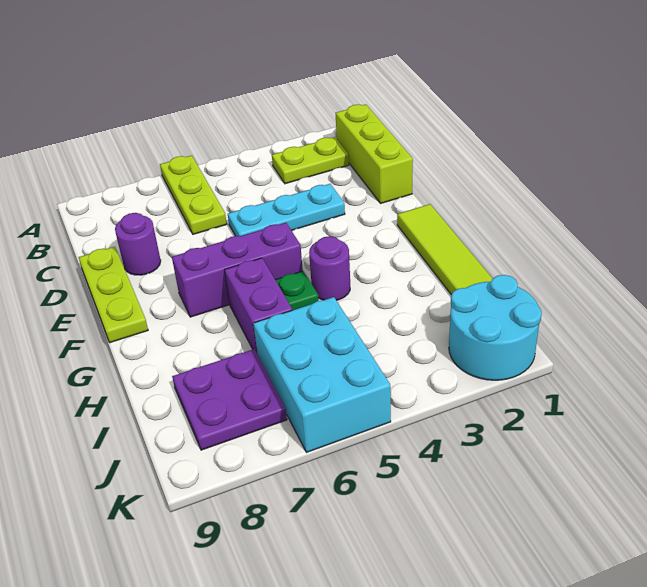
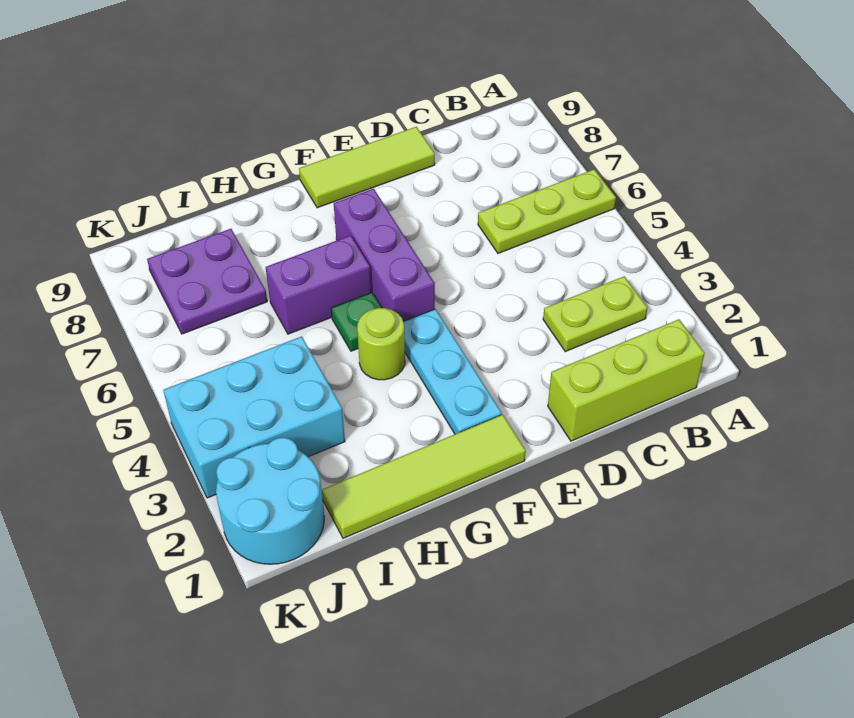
lime plate B2:B3 level 1 -> lime plate B3:C3 level 1
cyan plate D3:D5 level 1 -> cyan plate F2:F4 level 1
purple round brick D8 level 1 -> none
lime plate D9:F9 level 1 -> lime tile D9:F9 level 1
purple round brick G4 level 1 -> lime round brick G4 level 1
cyan brick I5:K6 level 1 -> cyan brick I3:K4 level 1

